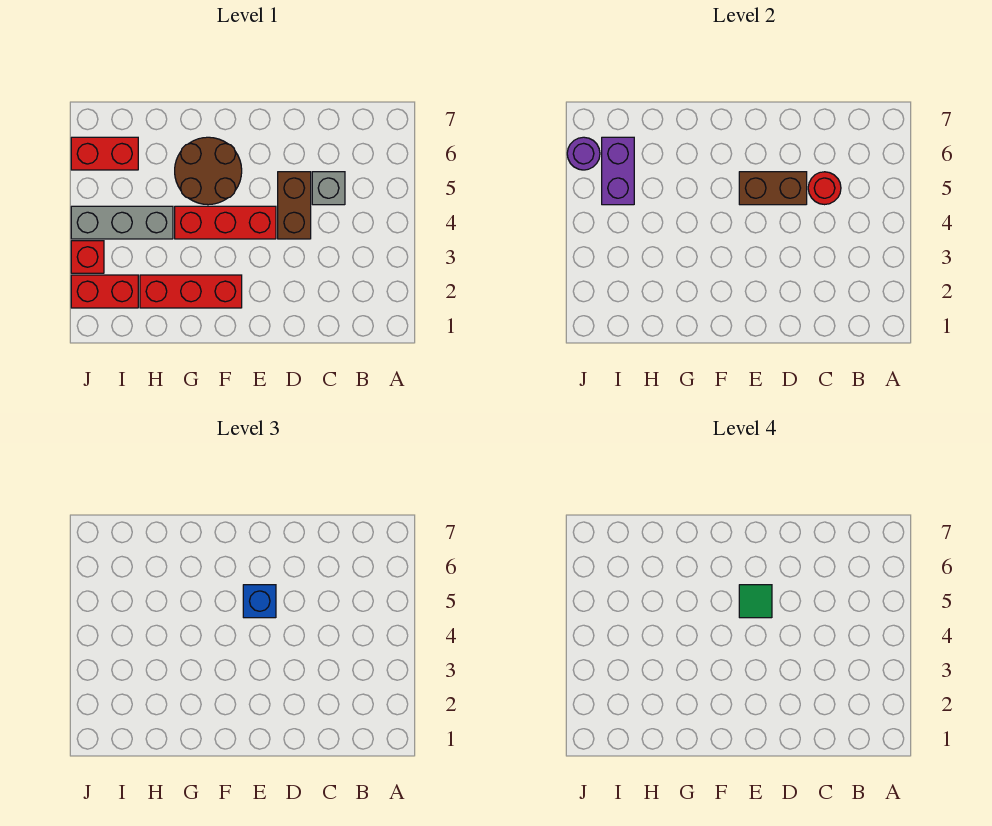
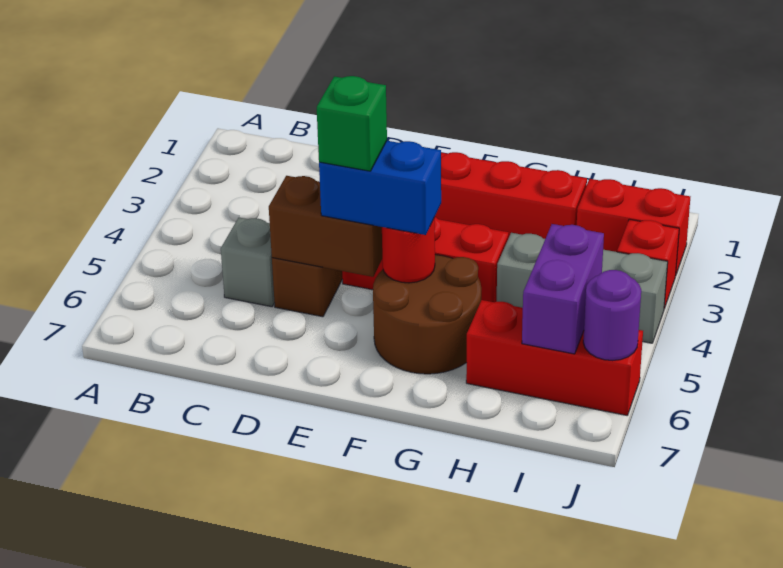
red round brick C5 level 2 -> red round brick F5 level 2
blue brick E5 level 3 -> blue brick E5:F5 level 3
green tile E5 level 4 -> green brick E5 level 4
red brick I6:J6 level 1 -> red brick H6:J6 level 1

